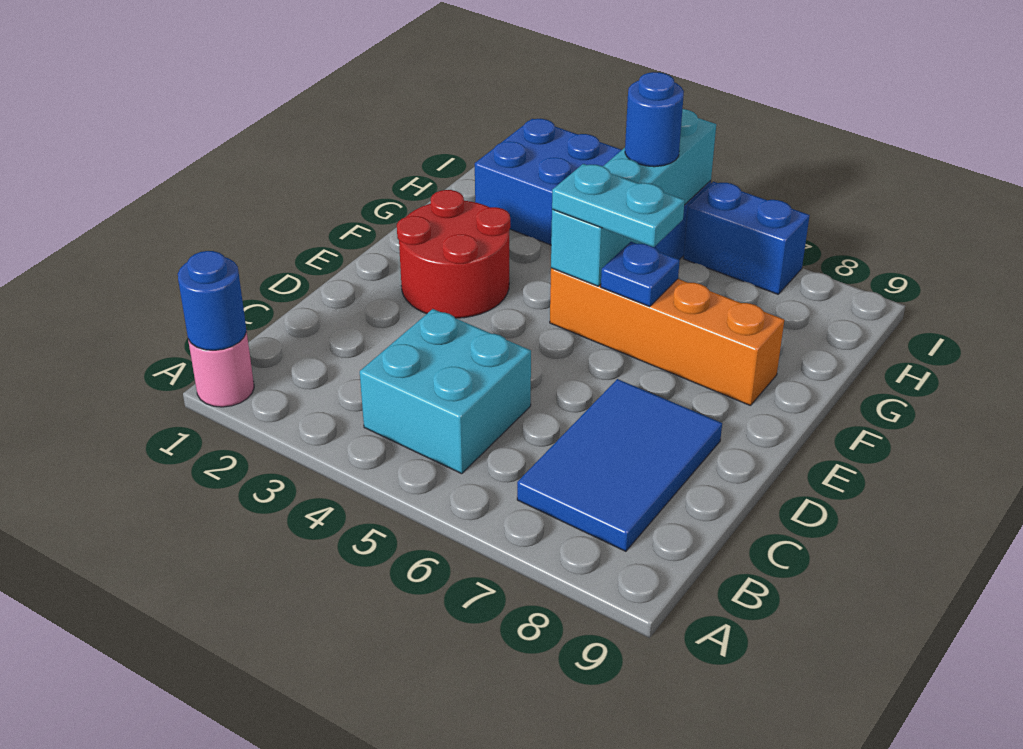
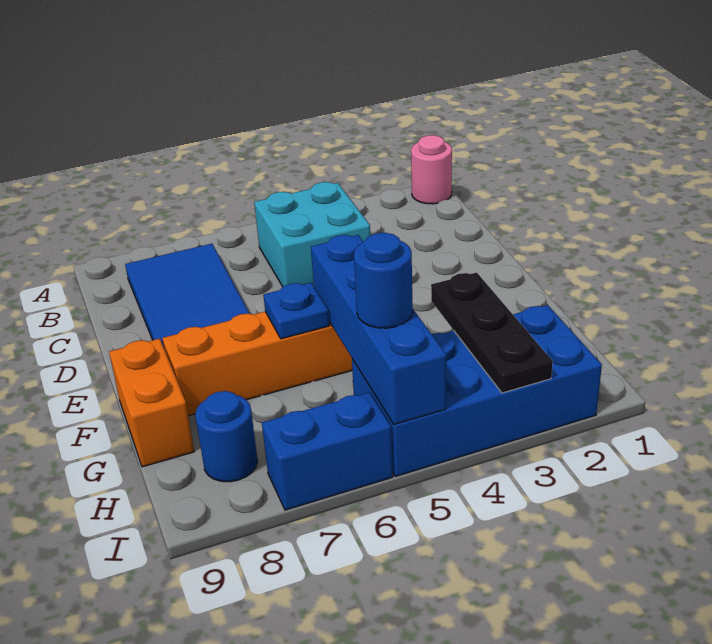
blue round brick A1 level 2 -> blue round brick H8 level 1
red round brick E2:F3 level 1 -> none
cyan brick F5:I5 level 2 -> blue brick F5:I5 level 2
cyan plate F5:F6 level 3 -> none
none -> orange brick F9:G9 level 1
none -> black plate G3:I3 level 2

